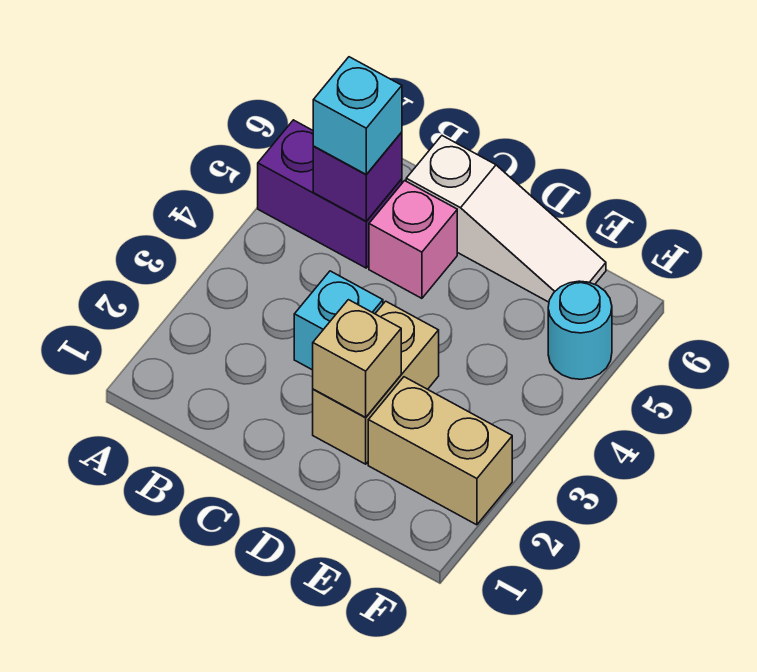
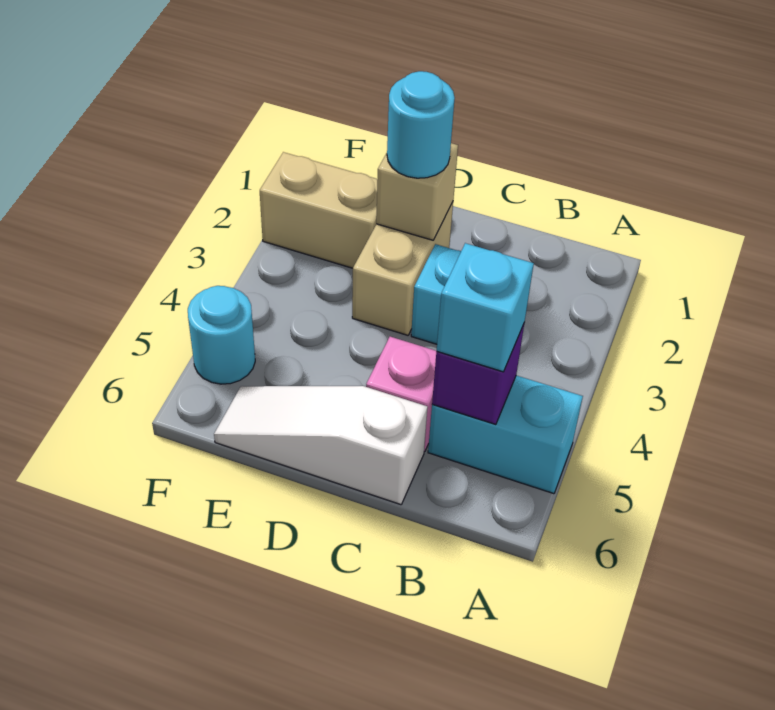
purple brick A5:B5 level 1 -> cyan brick A5:B5 level 1
none -> cyan round brick D2 level 3

